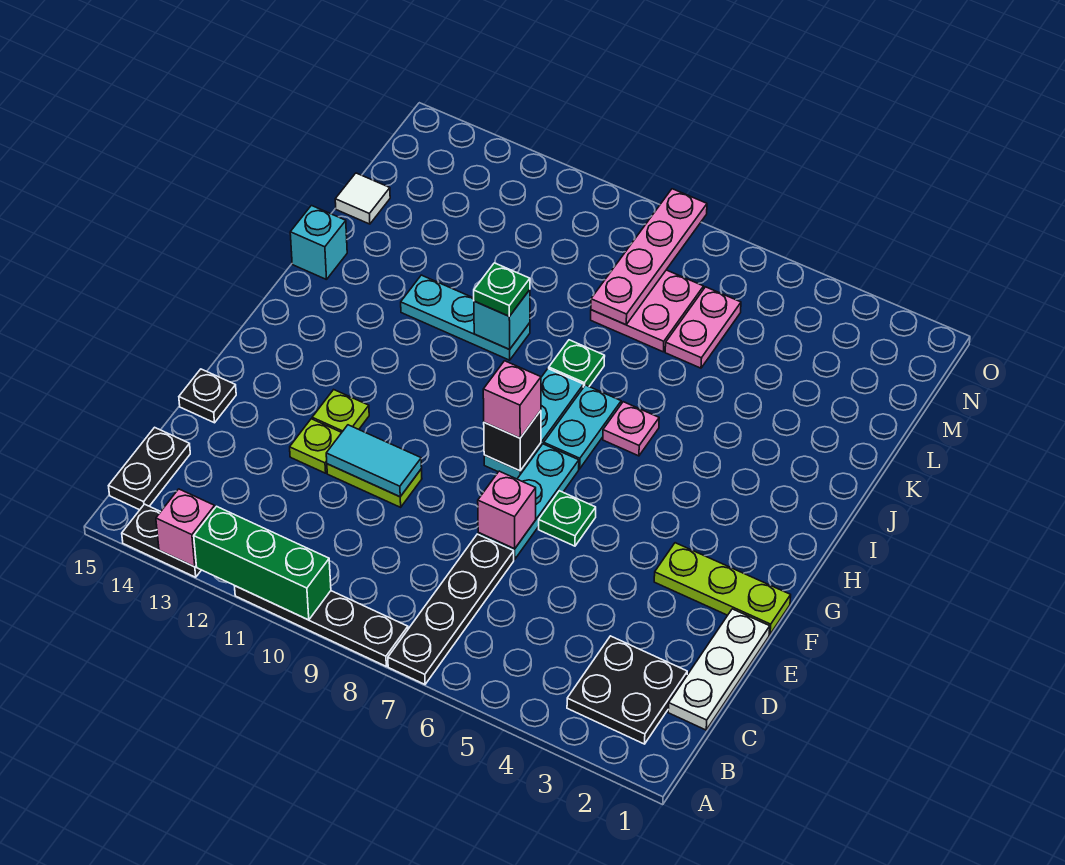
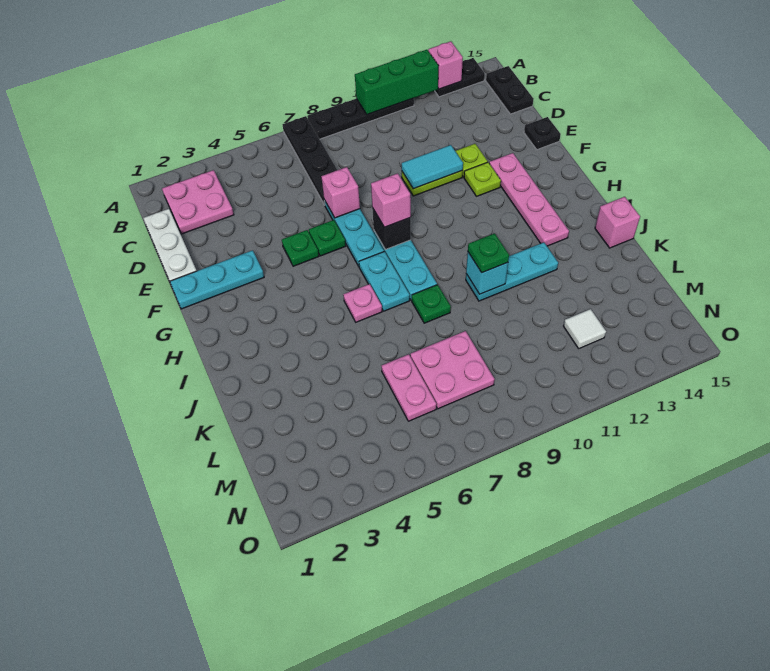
black plate B2:C3 level 1 -> pink plate B2:C3 level 1
lime plate F1:F3 level 1 -> cyan plate F1:F3 level 1
none -> green plate F5 level 1
cyan brick J15 level 1 -> pink brick J15 level 1
pink plate L8:O8 level 2 -> pink plate F13:I13 level 1
white tile L15 level 1 -> white tile M12 level 1

